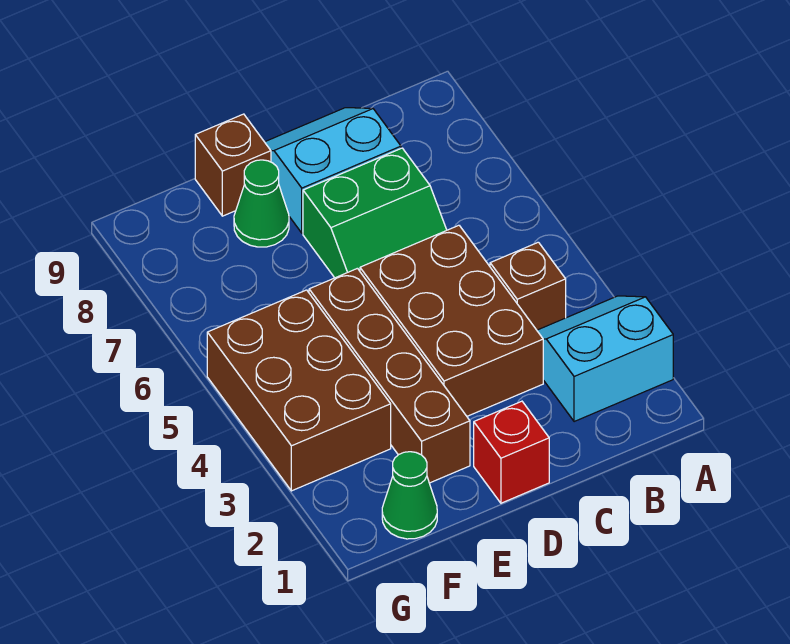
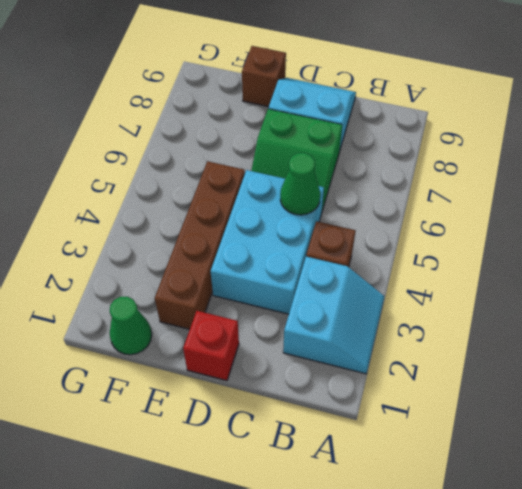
cyan slope A2:B3 level 1 top 2 -> cyan slope A2:B3 level 1 top B
brown brick C3:D5 level 1 -> cyan brick C3:D5 level 1
green cone E8 level 1 -> green cone C5 level 2
brown brick F3:G5 level 1 -> none

